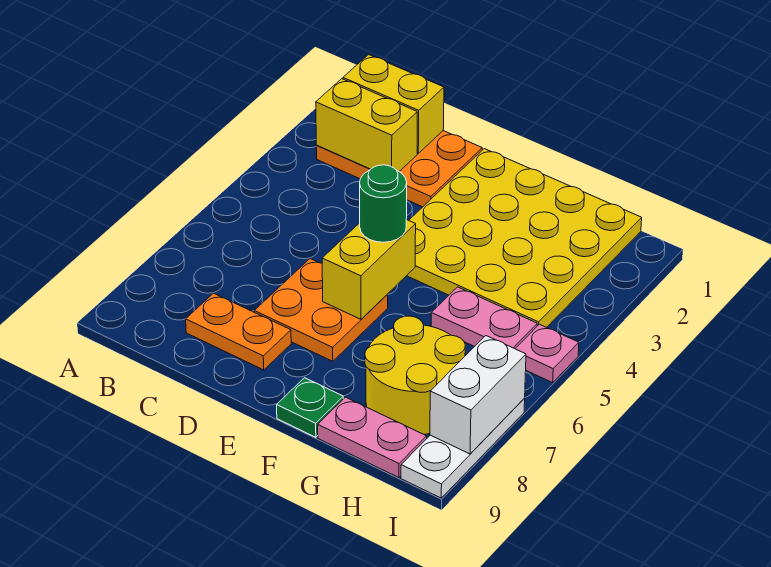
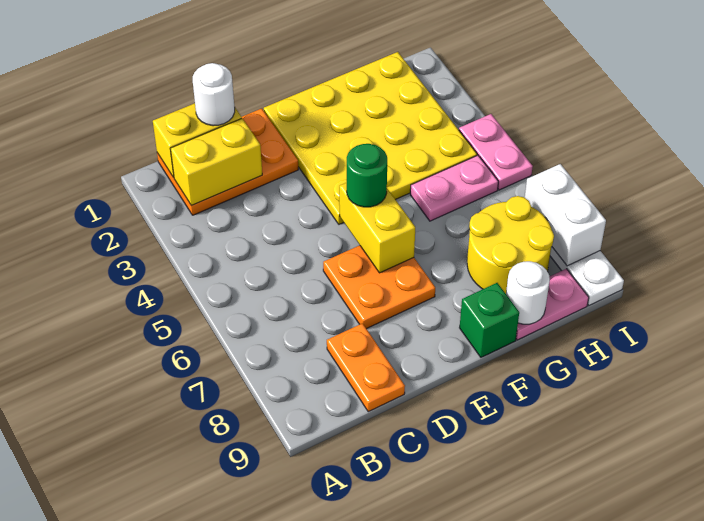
none -> white round brick C1 level 3
orange plate C8:D8 level 1 -> orange plate C8:C9 level 1
green plate F9 level 1 -> green brick F9 level 1
none -> white round brick G9 level 2
pink plate I5 level 1 -> pink plate I4:I5 level 1

